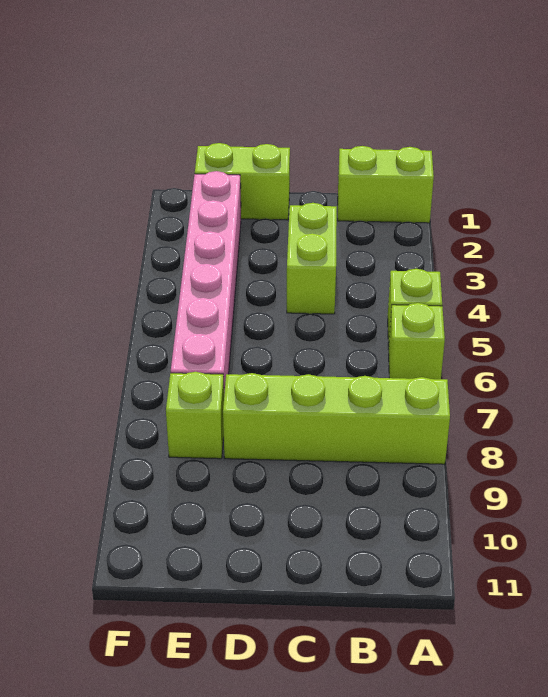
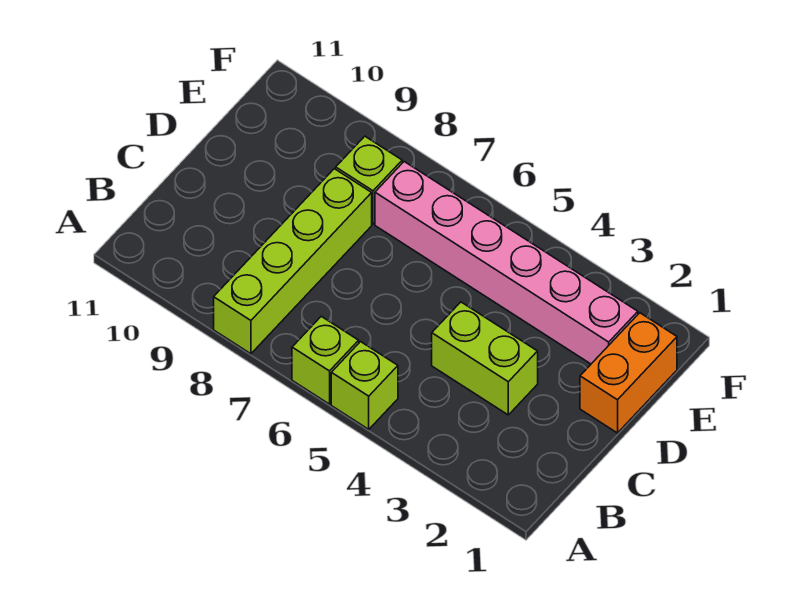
lime brick A1:B1 level 1 -> none
lime brick D1:E1 level 1 -> orange brick D1:E1 level 1

